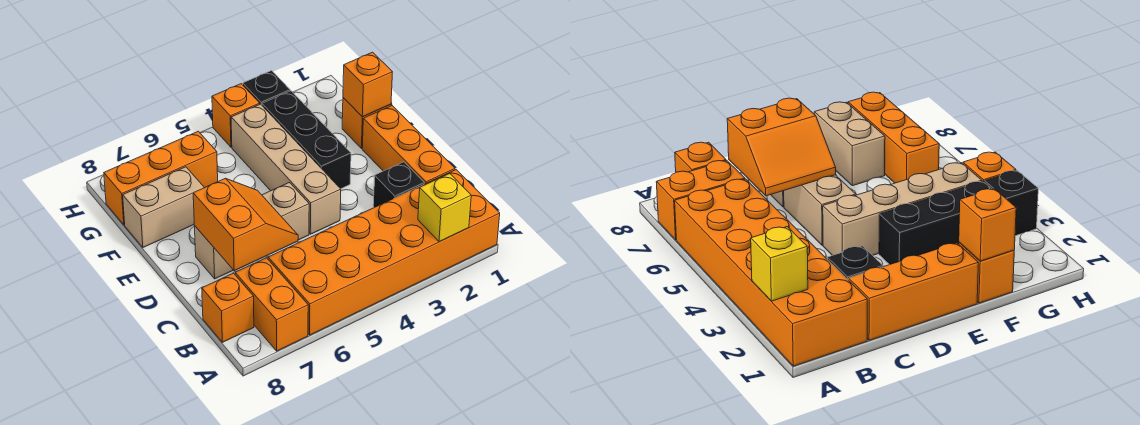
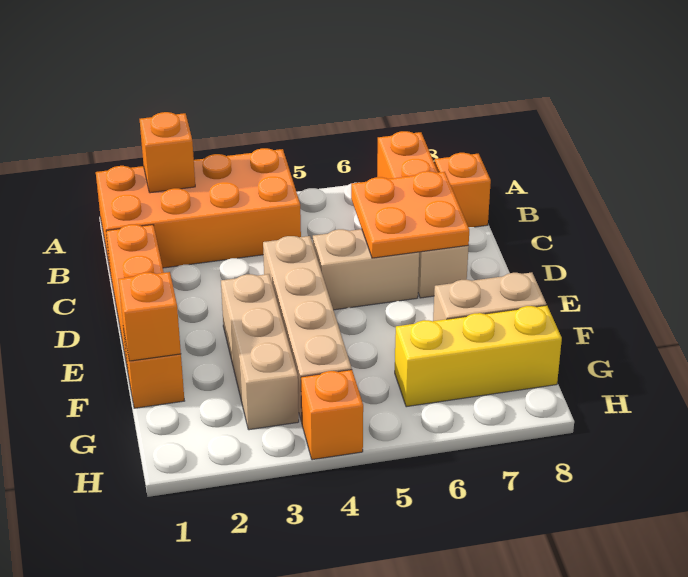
orange brick A1:B6 level 1 -> orange brick A1:B4 level 1
yellow brick A2 level 2 -> orange brick A2 level 2
black brick C2 level 1 -> none
orange slope C6:D7 level 2 top 7 -> orange plate C6:D7 level 2
black brick E3:G3 level 1 -> tan brick E3:G3 level 1
orange brick G6:G8 level 1 -> yellow brick G6:G8 level 1
black brick H3 level 1 -> none

